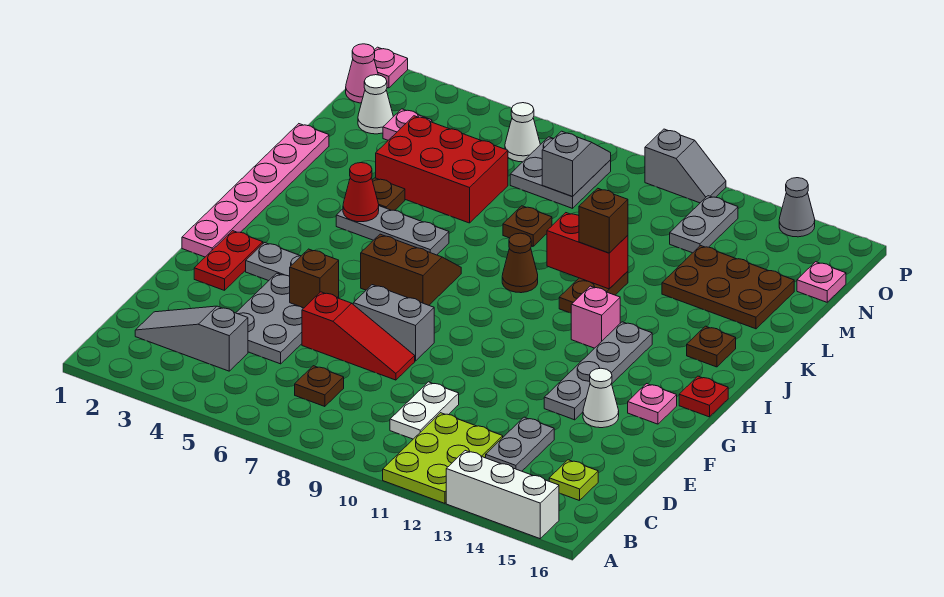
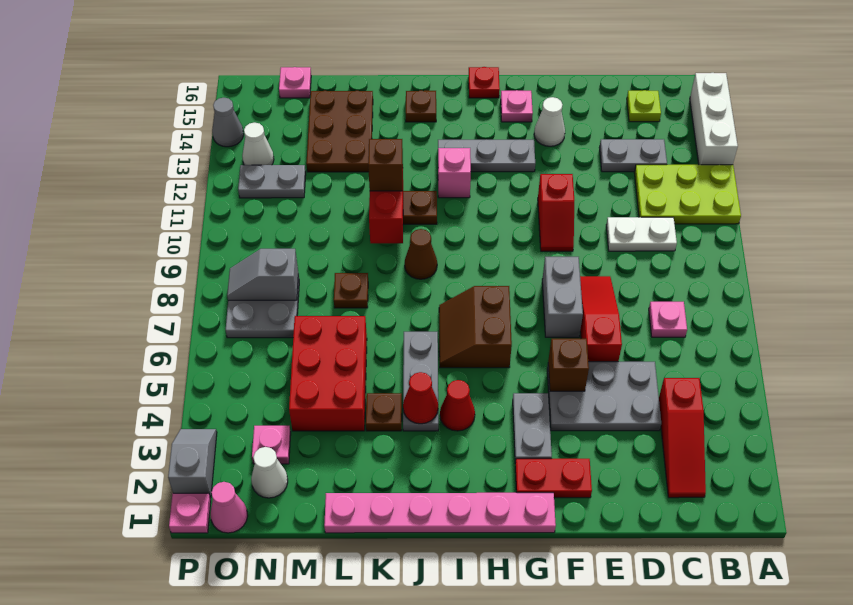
grey slope C2:C4 level 1 top 4 -> red slope C2:C4 level 1 top 4
brown plate C7 level 1 -> pink plate C7 level 1
none -> red slope F10:F11 level 1 top 11
grey plate F13:I13 level 1 -> grey plate G13:I13 level 1
none -> red cone I4 level 1
white cone O6 level 1 -> white cone O13 level 1
grey slope P10:P11 level 1 top 10 -> grey slope P2:P3 level 1 top 2

